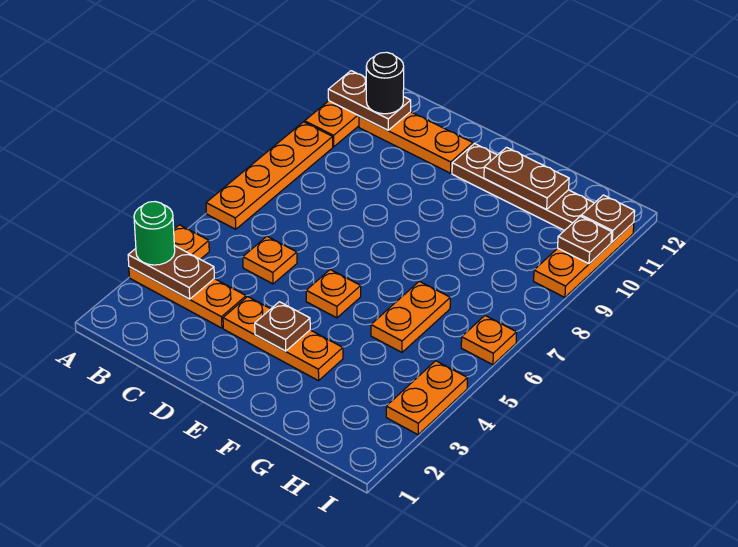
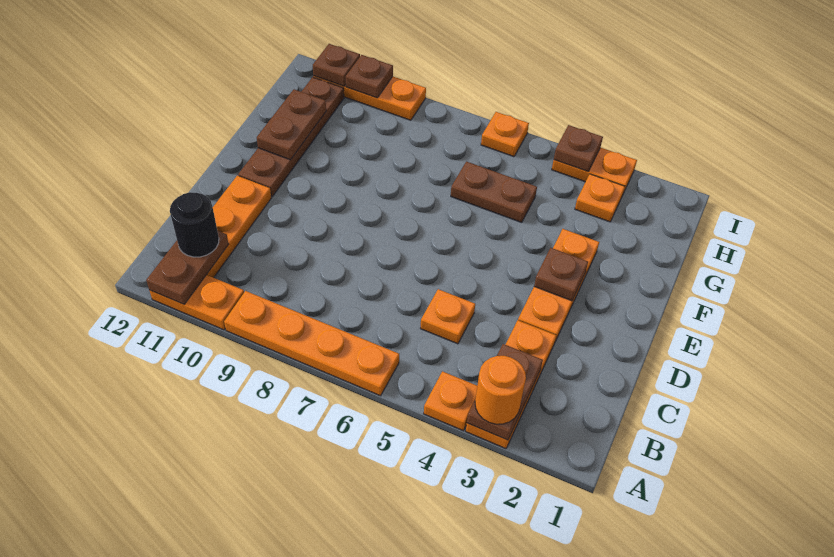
green round brick A3 level 3 -> orange round brick A3 level 3
orange plate E5 level 1 -> orange plate H3 level 1
orange plate G5:G6 level 1 -> brown plate G5:G6 level 1
none -> brown plate I4 level 2

